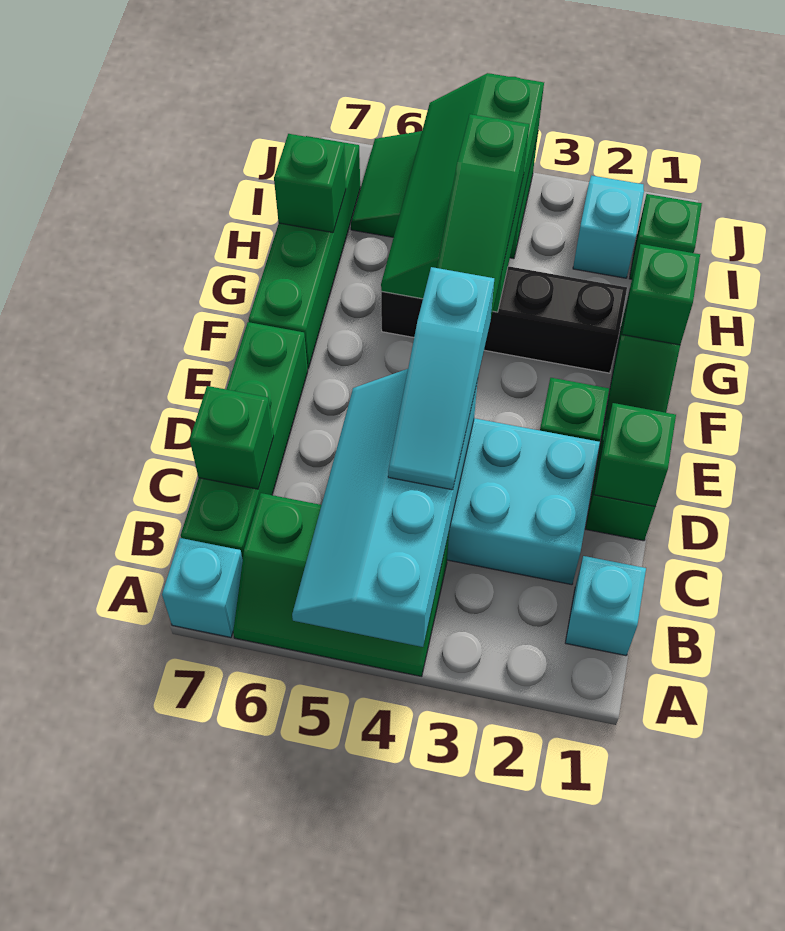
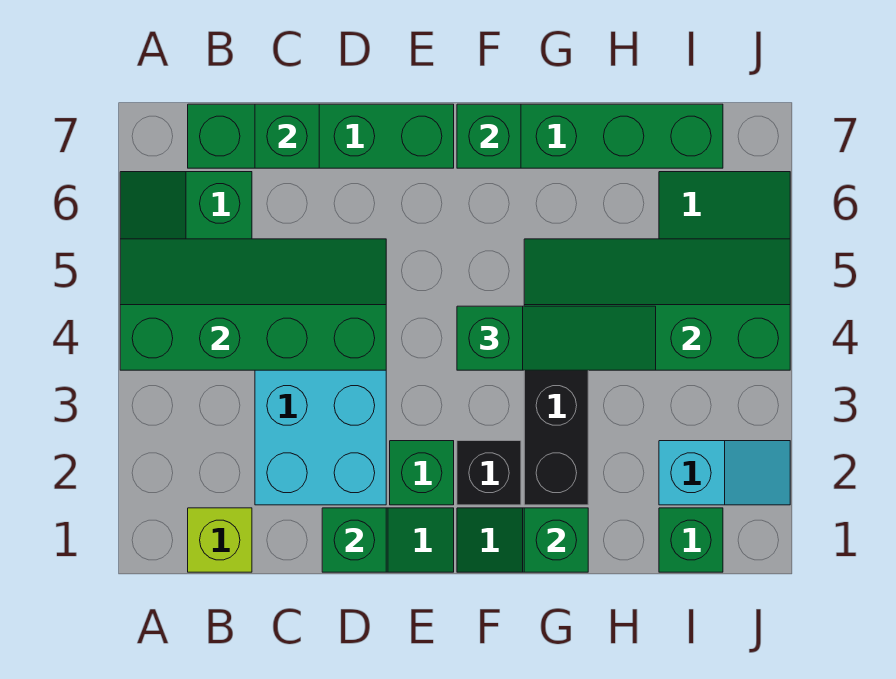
cyan slope A4:D5 level 2 top 4 -> green slope A4:D5 level 2 top 4
cyan brick A7 level 1 -> none
cyan brick B1 level 1 -> lime brick B1 level 1
cyan slope C4:E4 level 3 top E -> none
none -> black brick F2 level 1
green slope F4:H4 level 3 top H -> green slope F4:H4 level 3 top F
green brick H7 level 2 -> green brick F7 level 2

